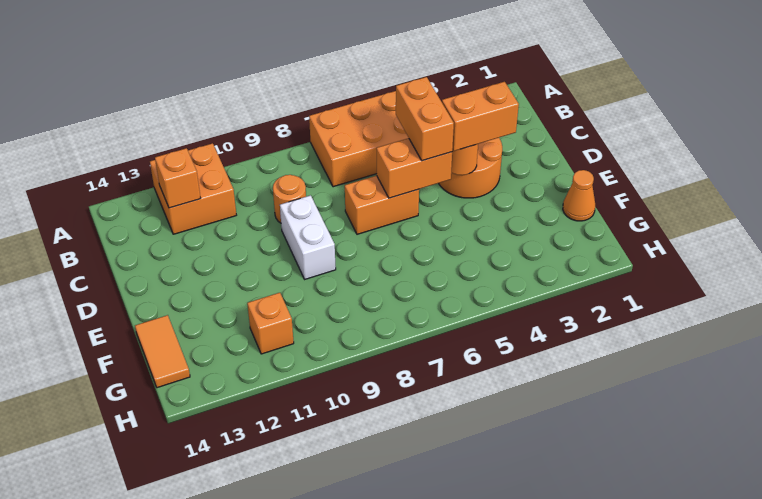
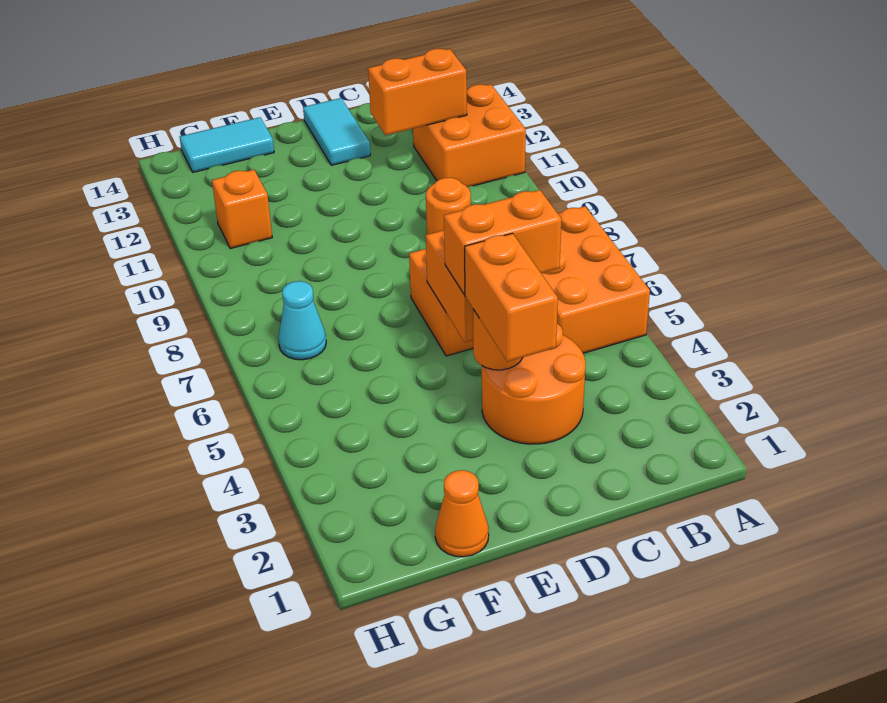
orange brick B12 level 2 -> orange brick B12:C12 level 2
white brick D9:E9 level 1 -> none
none -> cyan tile D13:D14 level 1
orange tile F14:G14 level 1 -> cyan tile F14:G14 level 1
none -> cyan cone G7 level 1

